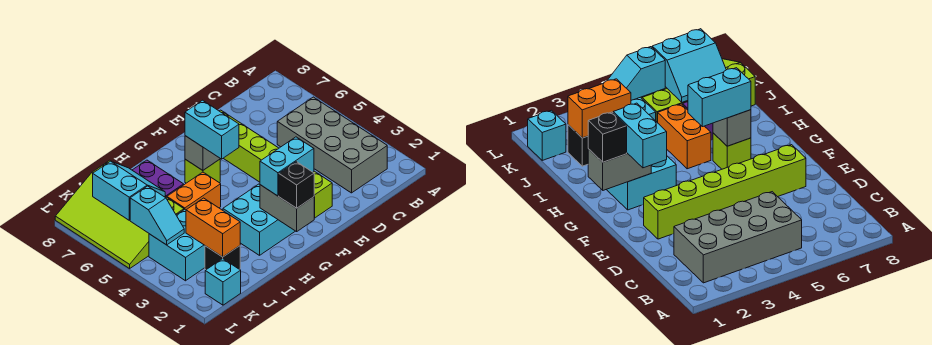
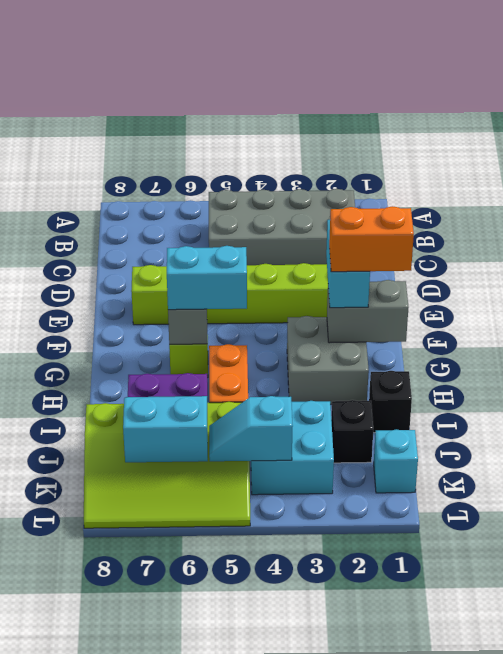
black brick G1 level 3 -> black brick I1 level 1
cyan brick G2:H3 level 1 -> grey brick G2:H3 level 1
orange brick J2:J3 level 2 -> orange brick G1:G2 level 4
cyan slope K4:K5 level 2 top 5 -> cyan slope K4:K5 level 2 top 4

